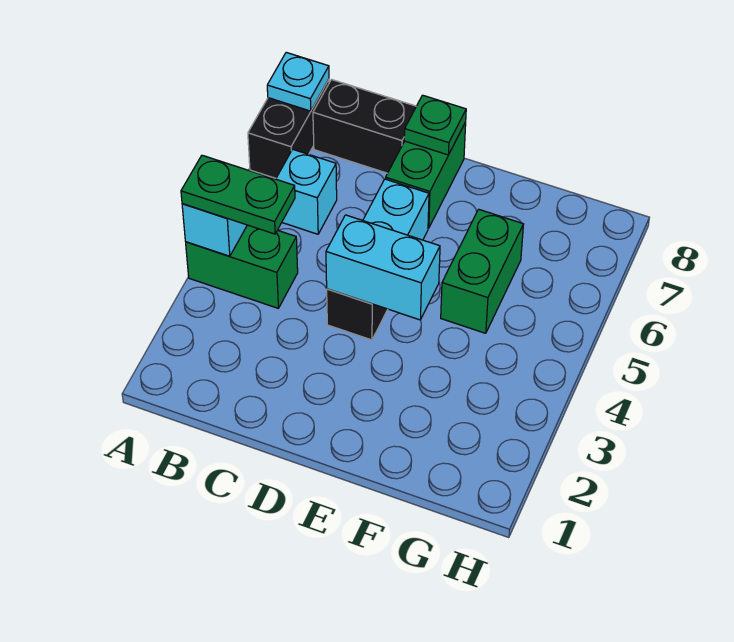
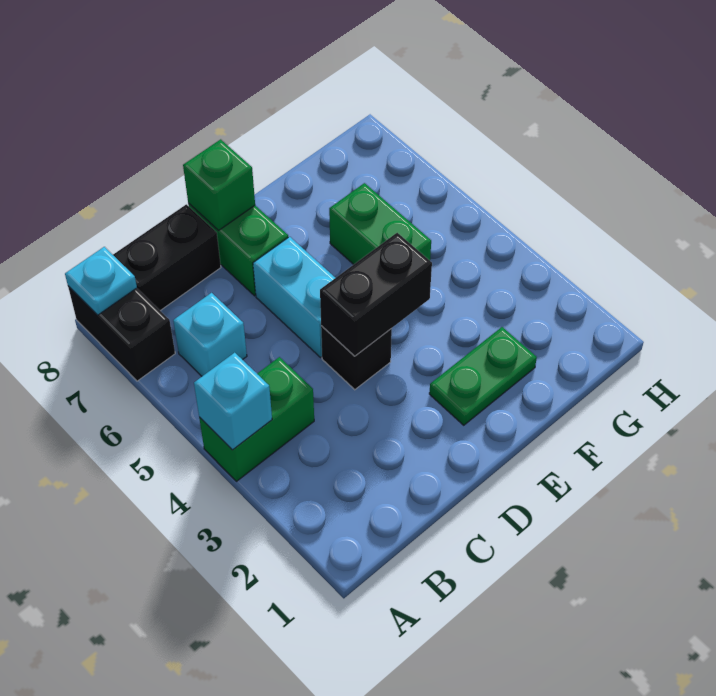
green plate A4:B4 level 3 -> green plate E2:F2 level 1
cyan brick D4:E4 level 2 -> black brick D4:E4 level 2
green plate D8 level 2 -> green brick D8 level 2

